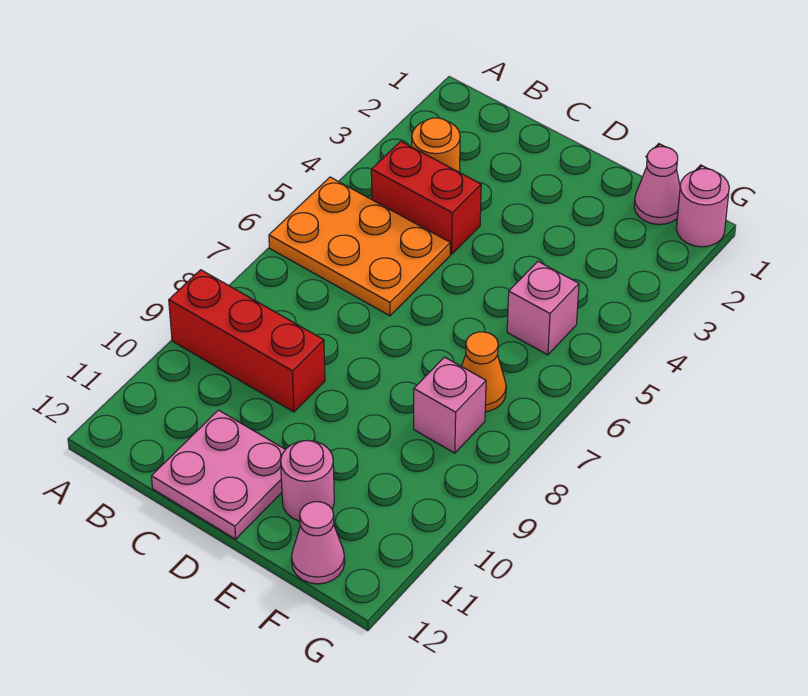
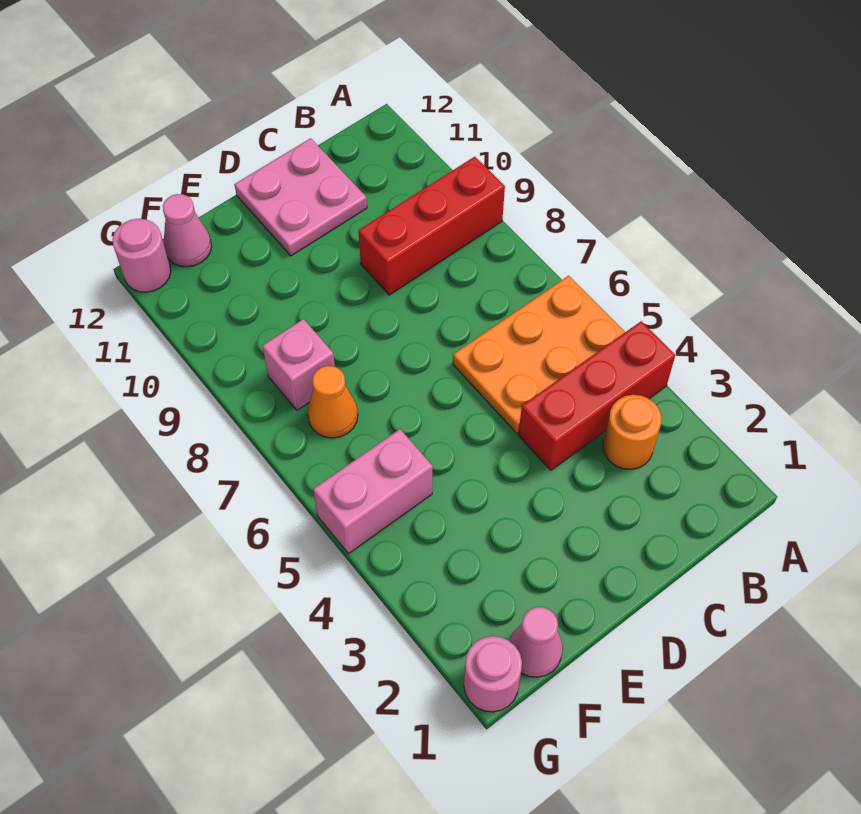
red brick B4:C4 level 1 -> red brick A4:C4 level 1
pink round brick E11 level 1 -> pink round brick G12 level 1
pink brick F5 level 1 -> pink brick F5:G5 level 1

